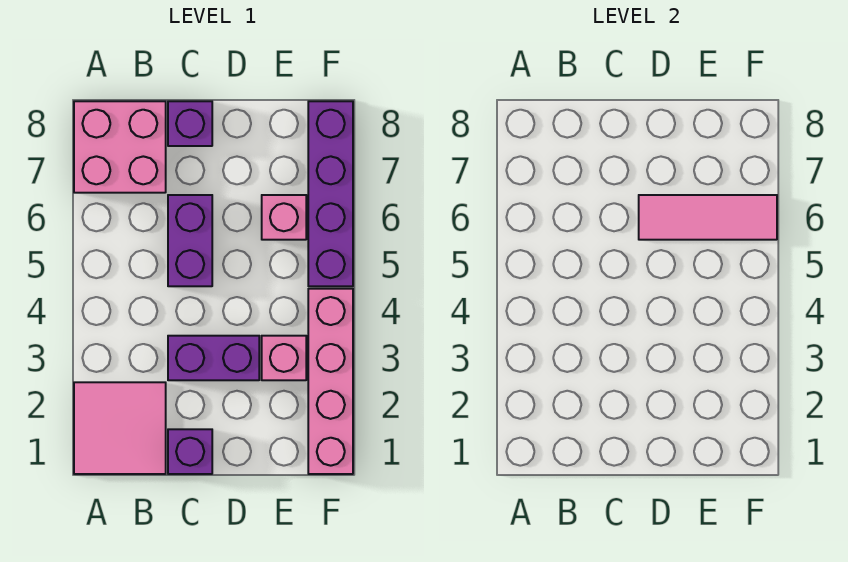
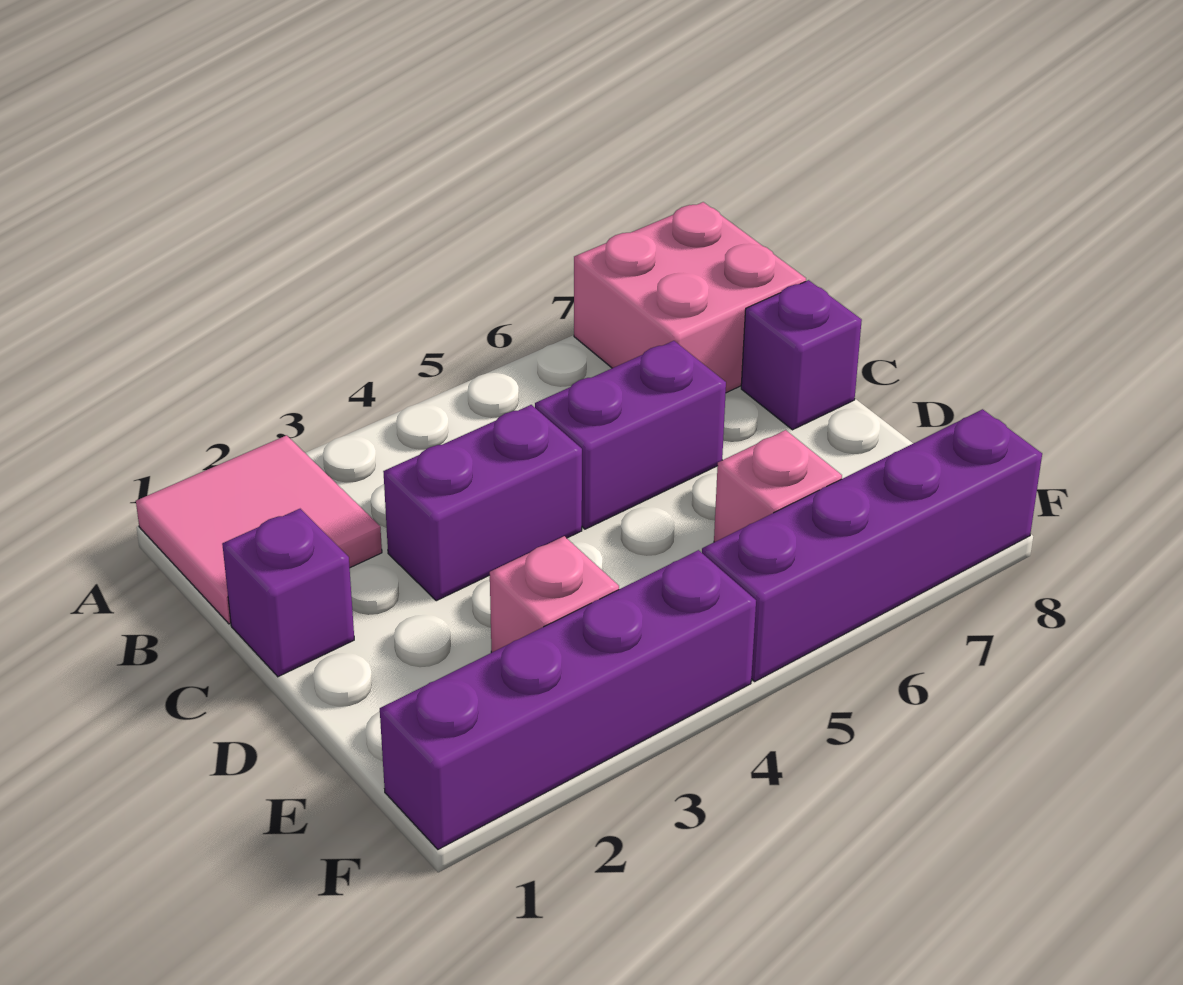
purple brick C3:D3 level 1 -> purple brick C3:C4 level 1
pink tile D6:F6 level 2 -> none
pink brick F1:F4 level 1 -> purple brick F1:F4 level 1

